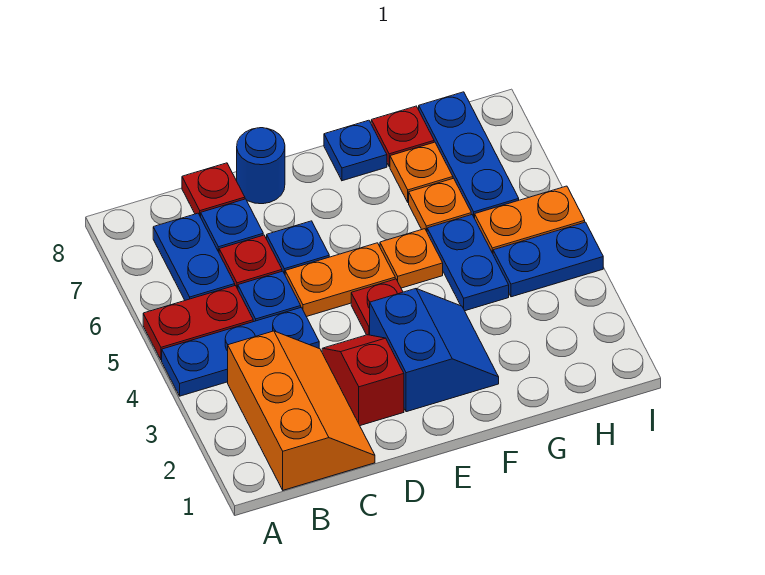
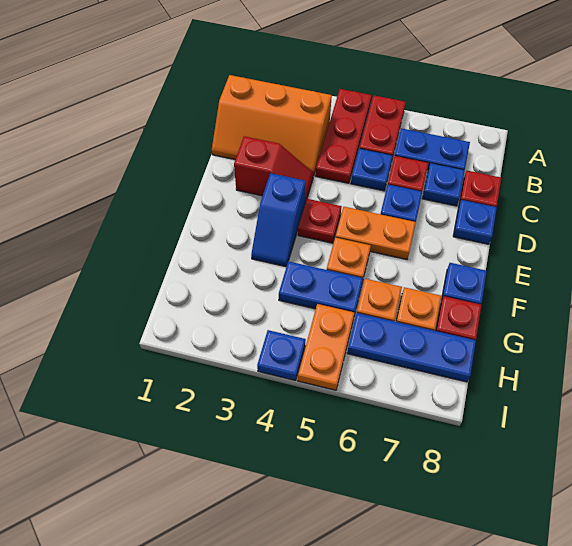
blue plate A4:C4 level 1 -> red plate A4:C4 level 1
orange plate D5:E5 level 1 -> orange plate E5:E6 level 1
blue round brick D8 level 1 -> blue plate D8 level 1
blue slope E2:F3 level 1 top E -> blue slope E3:F3 level 1 top E
blue plate H4:I4 level 1 -> blue plate I4 level 1

